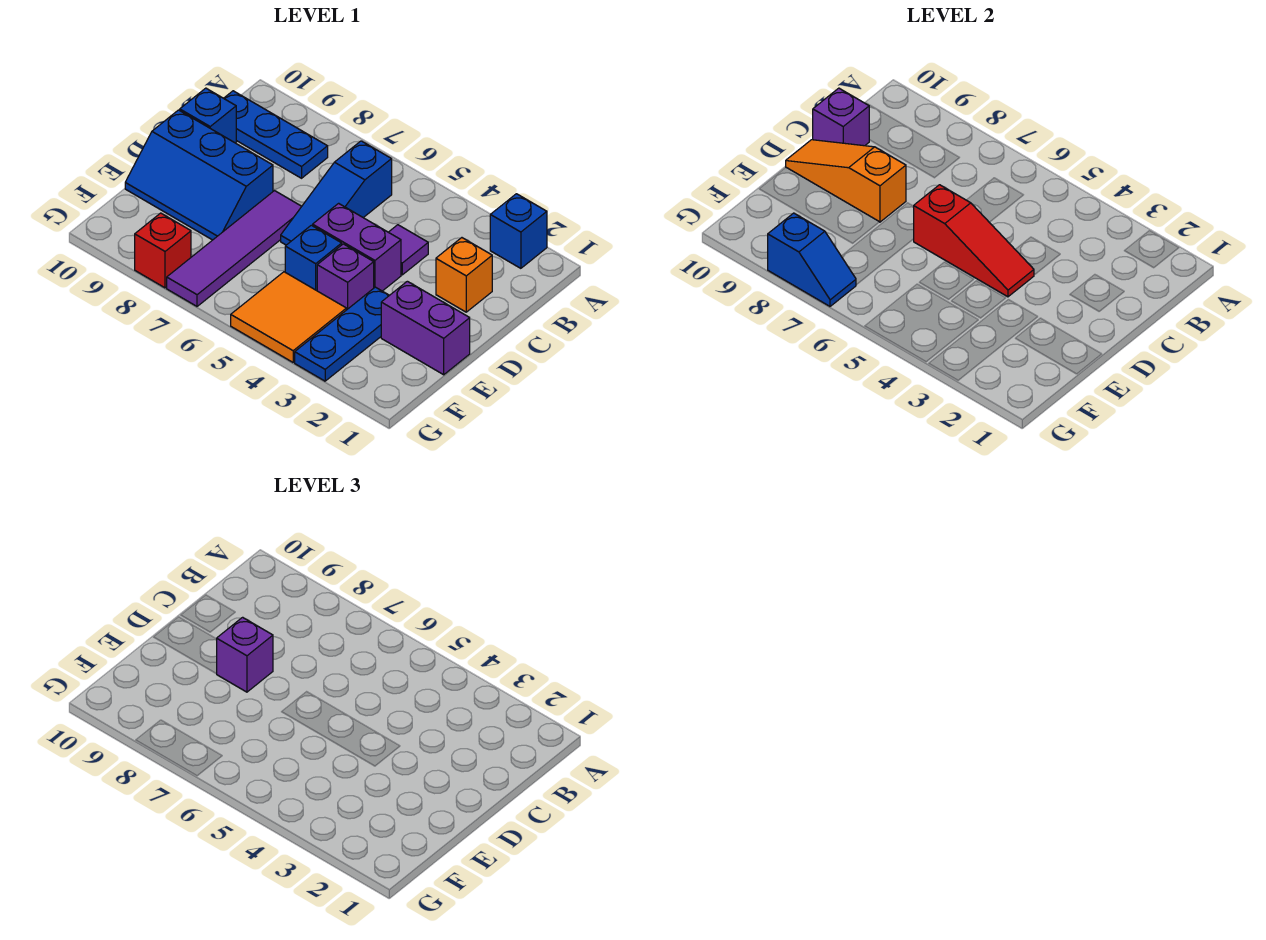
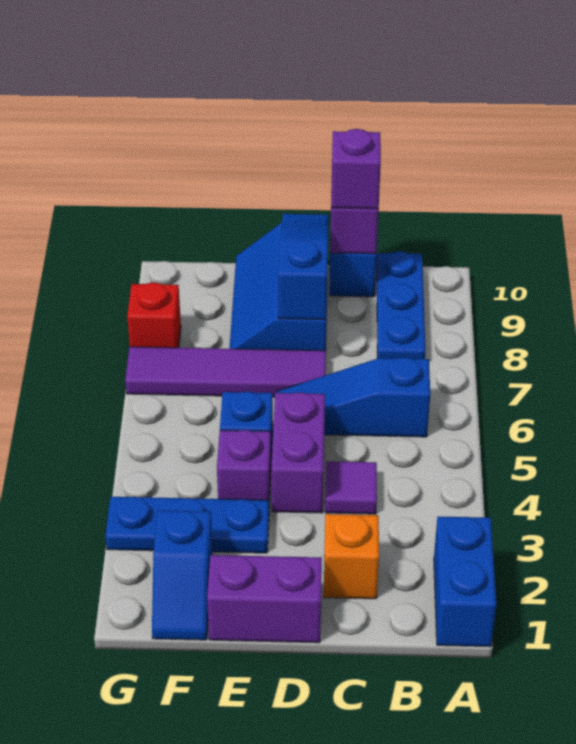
blue brick A2 level 1 -> blue brick A1:A2 level 1
red slope D4:D6 level 2 top 6 -> none
orange slope D8:D10 level 2 top 8 -> blue slope D8:D10 level 2 top 8
purple brick D8 level 3 -> purple brick C10 level 3
purple brick E1:E2 level 1 -> purple brick D1:E1 level 1
orange tile F4:G5 level 1 -> none
blue slope G7:G8 level 2 top 8 -> blue slope F1:F2 level 1 top 2

